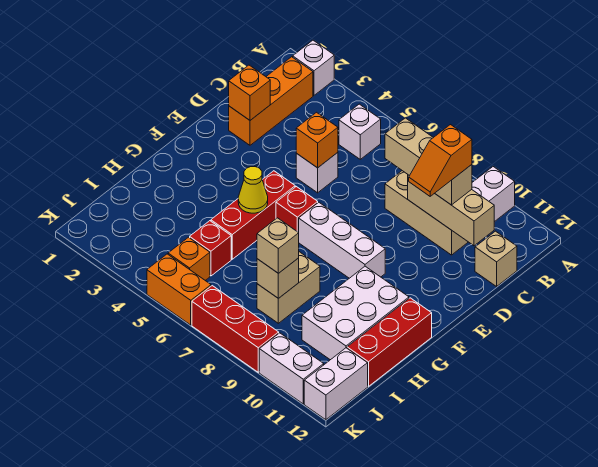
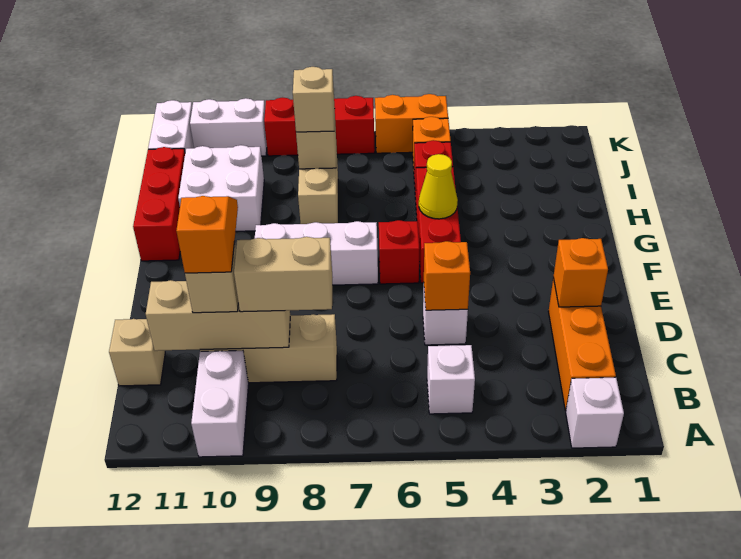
white brick G10:I11 level 1 -> white brick H10:I11 level 1

